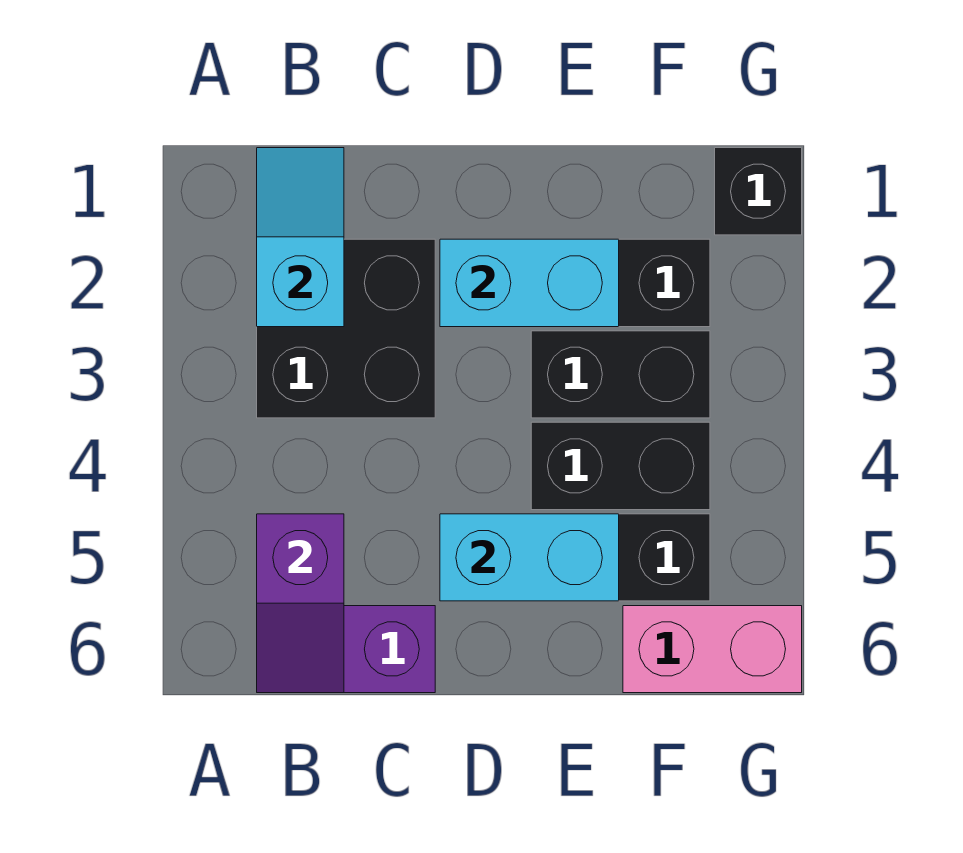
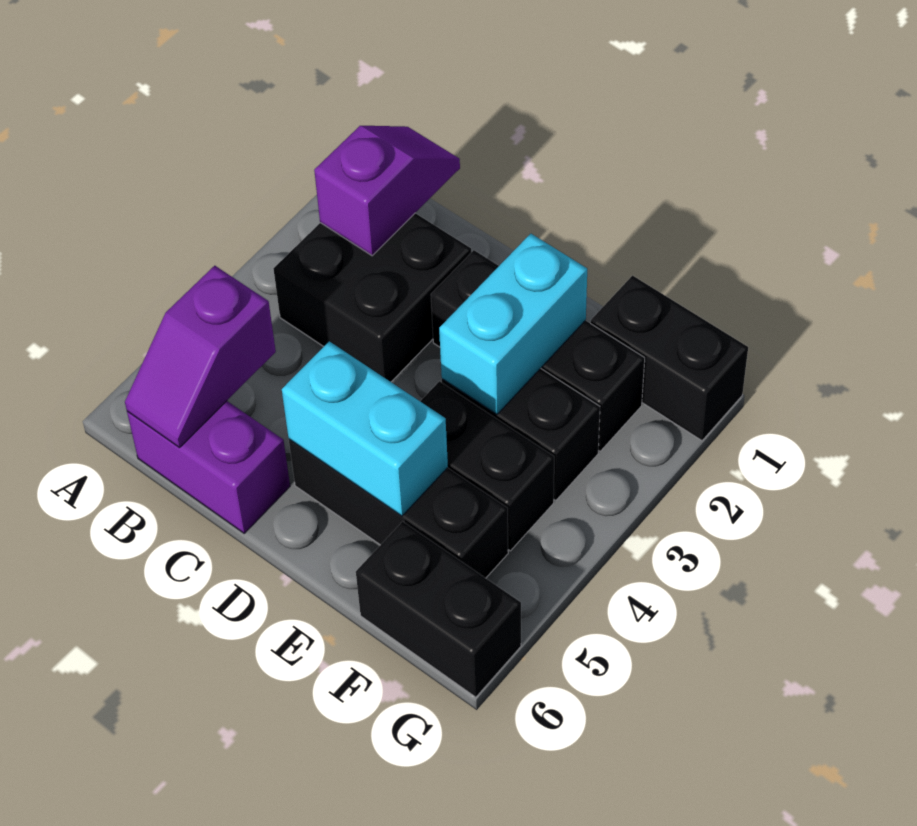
cyan slope B1:B2 level 2 top 2 -> purple slope B1:B2 level 2 top 2
cyan brick D2:E2 level 2 -> cyan brick E2:E3 level 2
pink brick F6:G6 level 1 -> black brick F6:G6 level 1
black brick G1 level 1 -> black brick F1:G1 level 1

